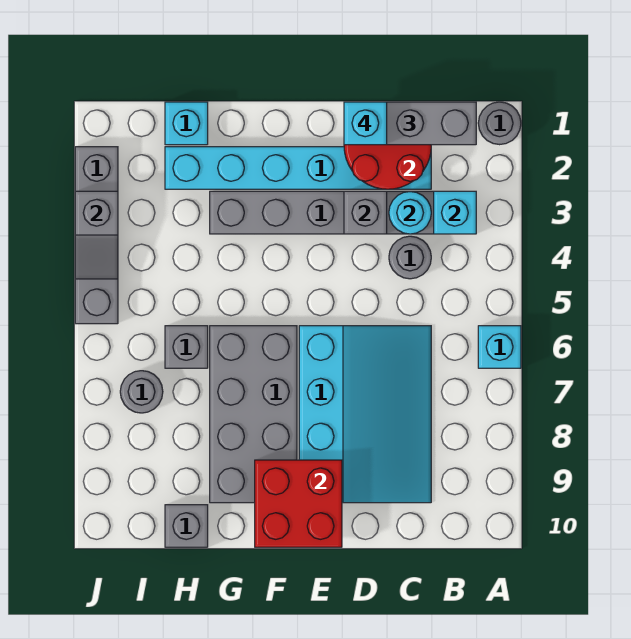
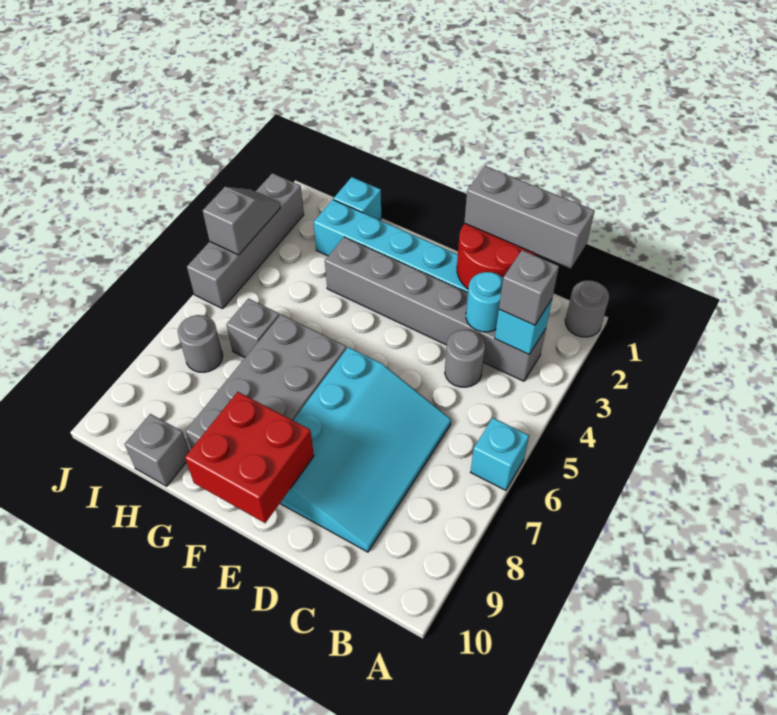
cyan brick D1 level 4 -> none
grey brick D3 level 2 -> grey brick B3 level 3
grey slope J3:J4 level 2 top 3 -> grey slope J3:J4 level 2 top 4

